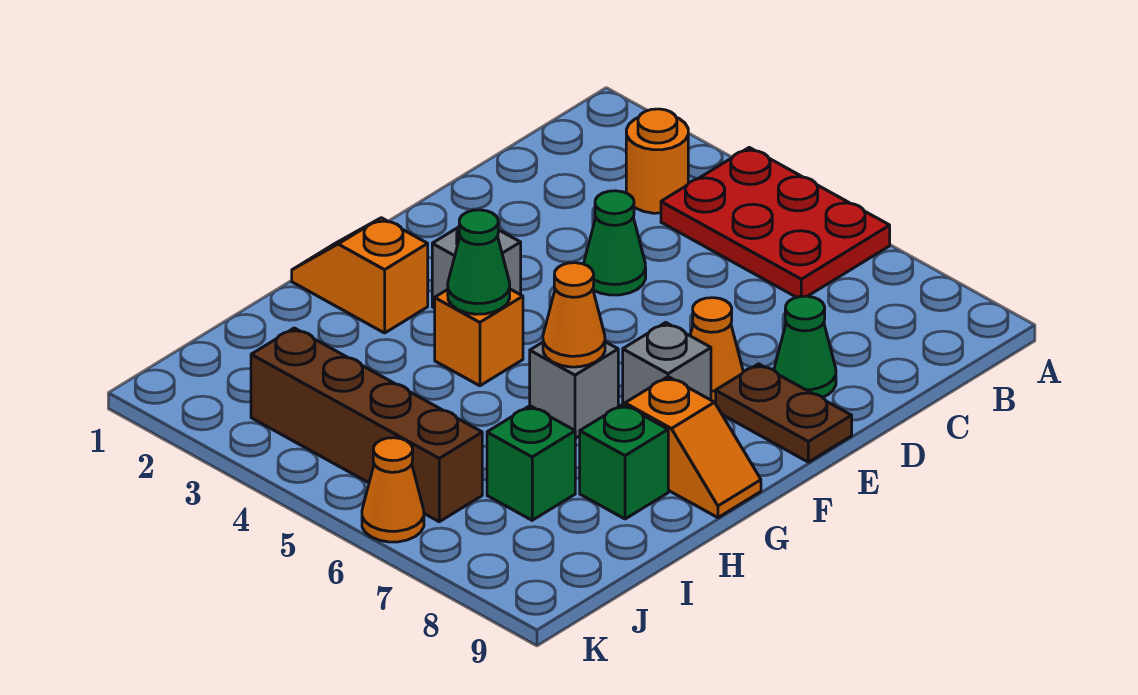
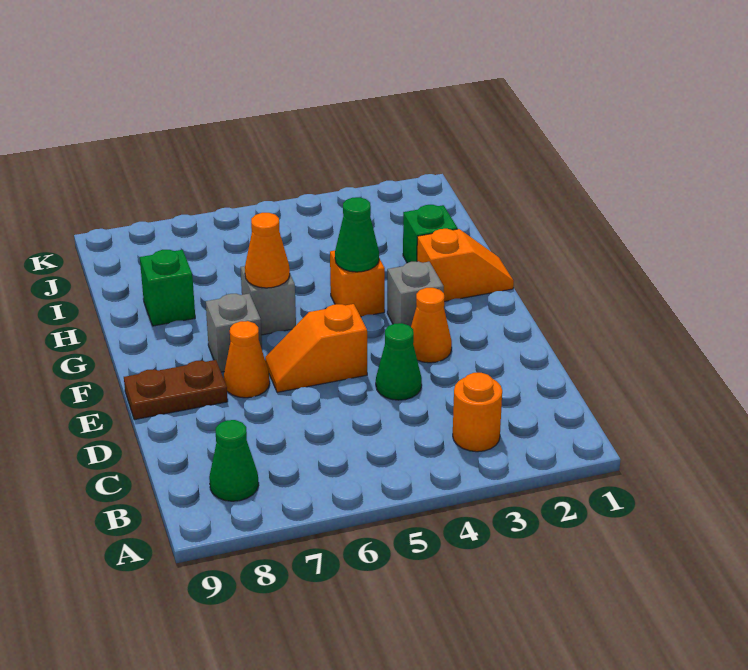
red plate A4:B6 level 1 -> none
green cone D8 level 1 -> green cone B8 level 1
orange slope G8:G9 level 1 top 8 -> orange slope E5:E6 level 1 top 5
green brick I7 level 1 -> green brick H2 level 1
brown brick J3:J6 level 1 -> none
orange cone K6 level 1 -> orange cone E3 level 1

